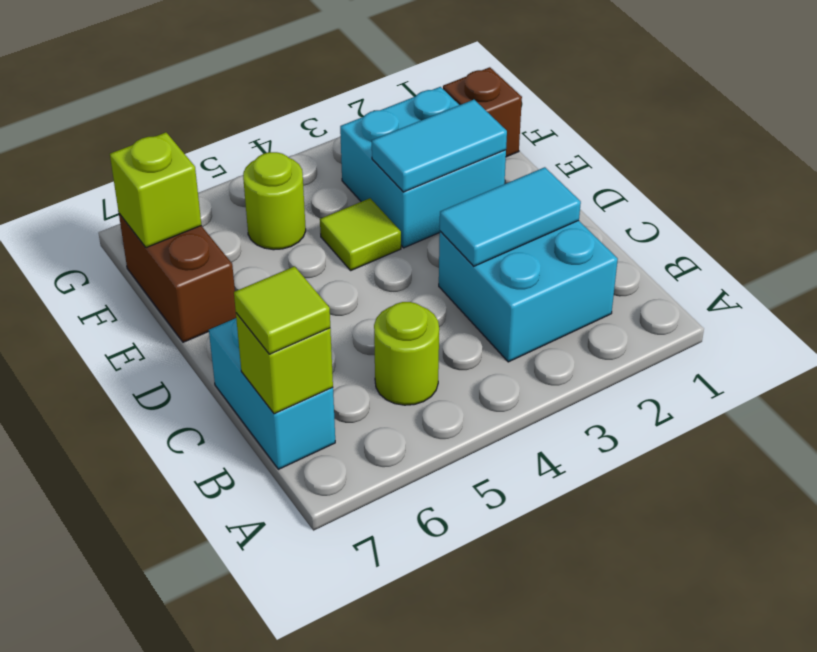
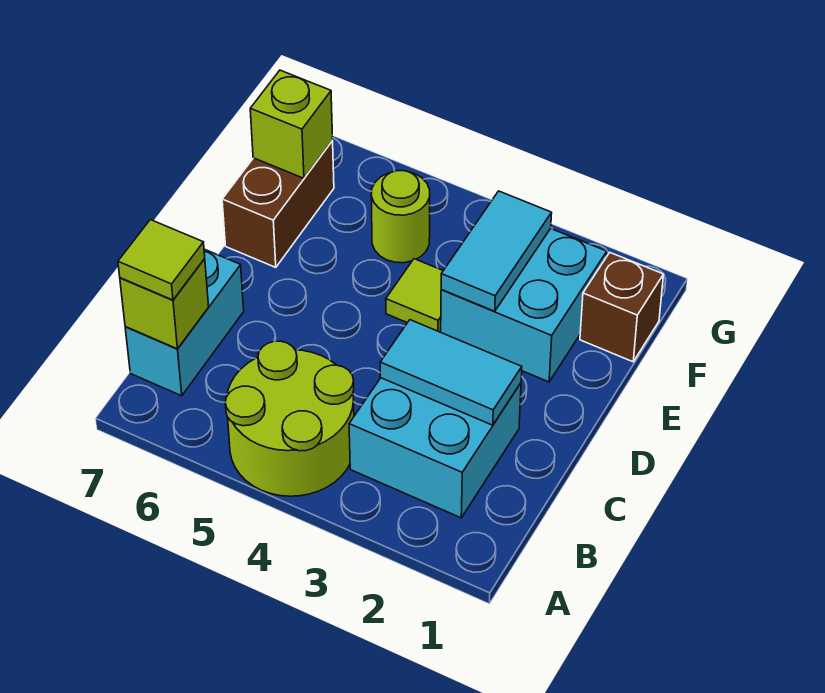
lime round brick B5 level 1 -> lime round brick A4:B5 level 1
cyan tile E2:E3 level 2 -> cyan tile E3:F3 level 2

